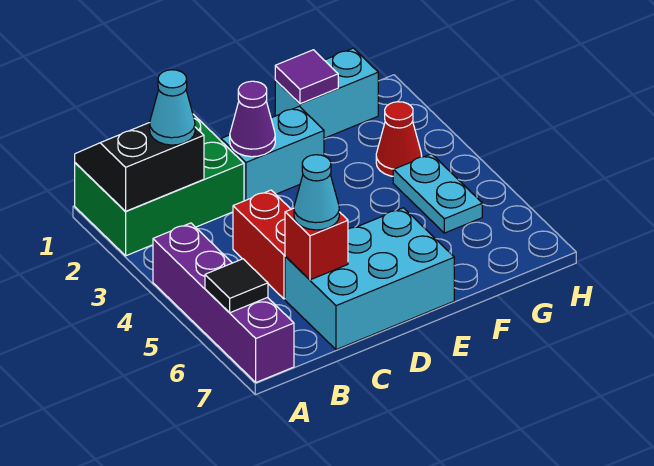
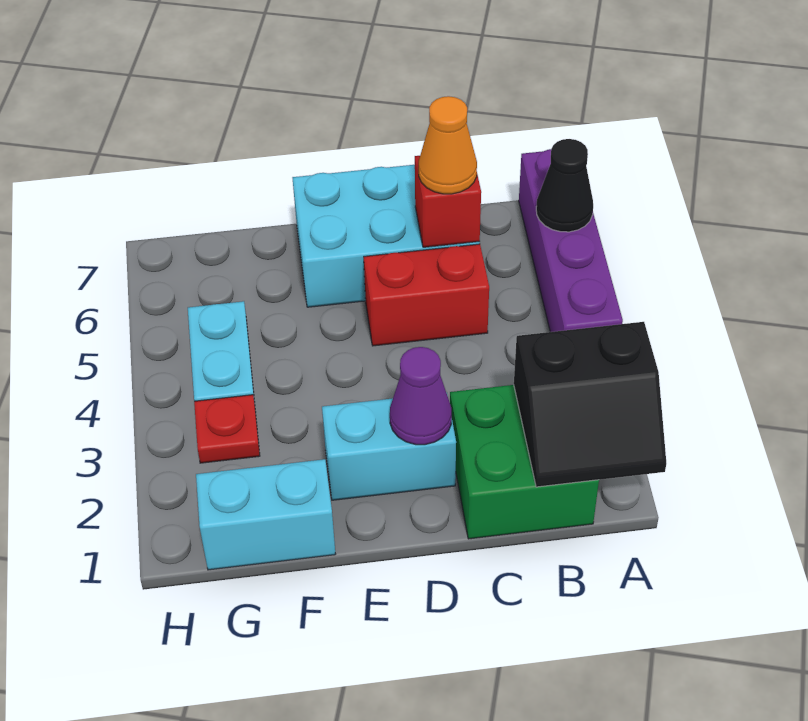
green brick A1:C2 level 1 -> green brick B1:C2 level 1
black tile A6 level 2 -> black cone A6 level 2
cyan cone B2 level 3 -> none
red brick C4:C5 level 1 -> red brick C5:D5 level 1
cyan cone C6 level 3 -> orange cone C6 level 3
purple tile F1 level 2 -> none
red cone G3 level 1 -> red plate G3 level 1

